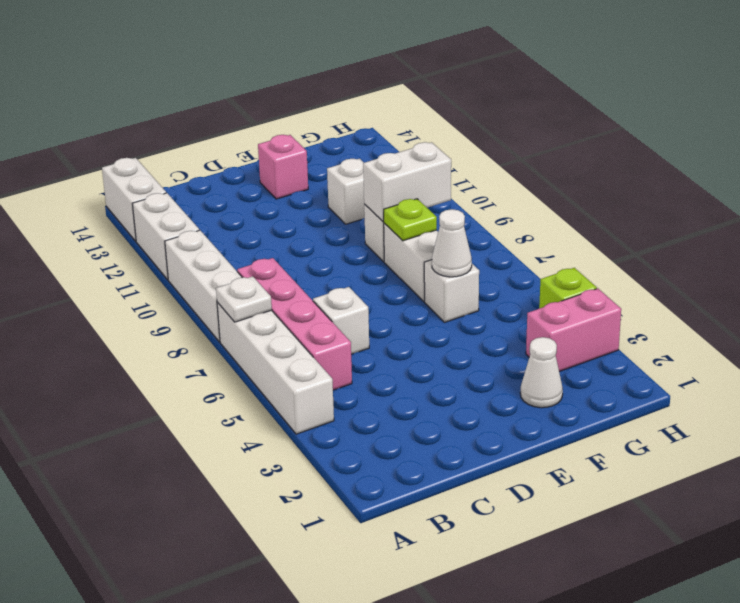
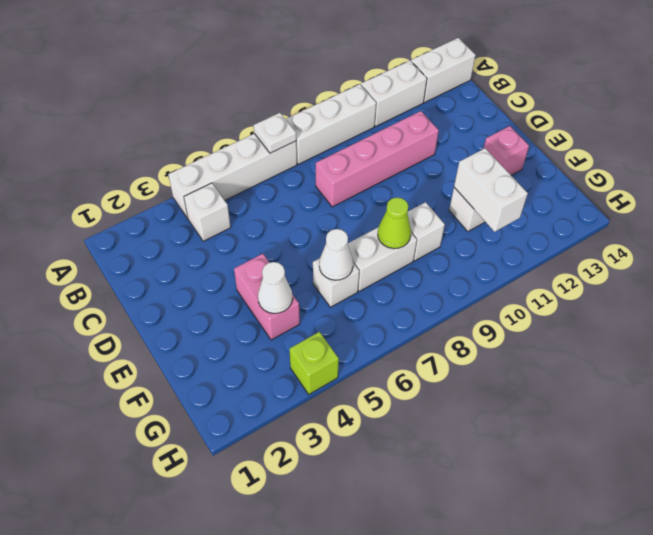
pink brick B5:B8 level 1 -> pink brick C8:C11 level 1
white brick C6 level 1 -> white brick B4 level 1
white cone F2 level 1 -> white cone F4 level 2
lime plate F8 level 2 -> lime cone F8 level 2
white brick F9:G9 level 2 -> white brick F11:G11 level 2
pink brick G3:H3 level 1 -> pink brick E4:F4 level 1

